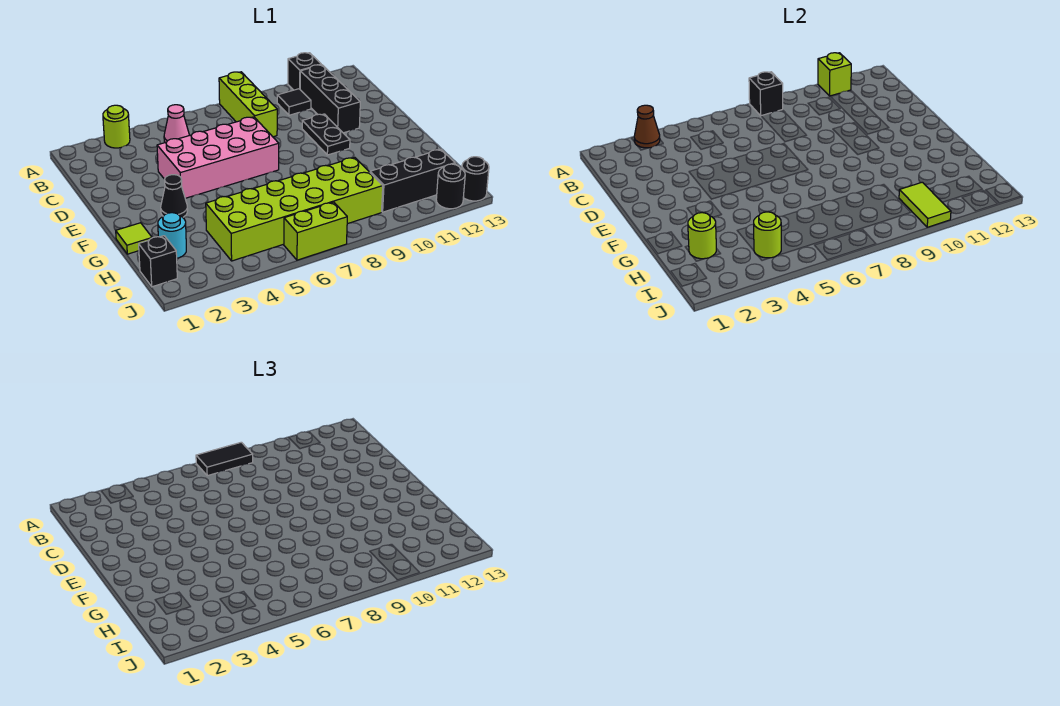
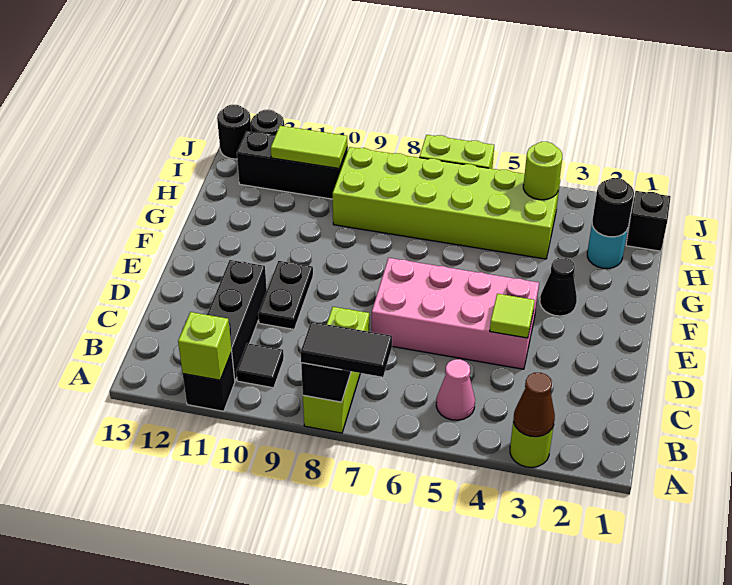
lime tile G1 level 1 -> lime tile D4 level 2
lime round brick H2 level 2 -> black round brick H2 level 2
lime tile I10:J10 level 2 -> lime tile I10:I11 level 2

